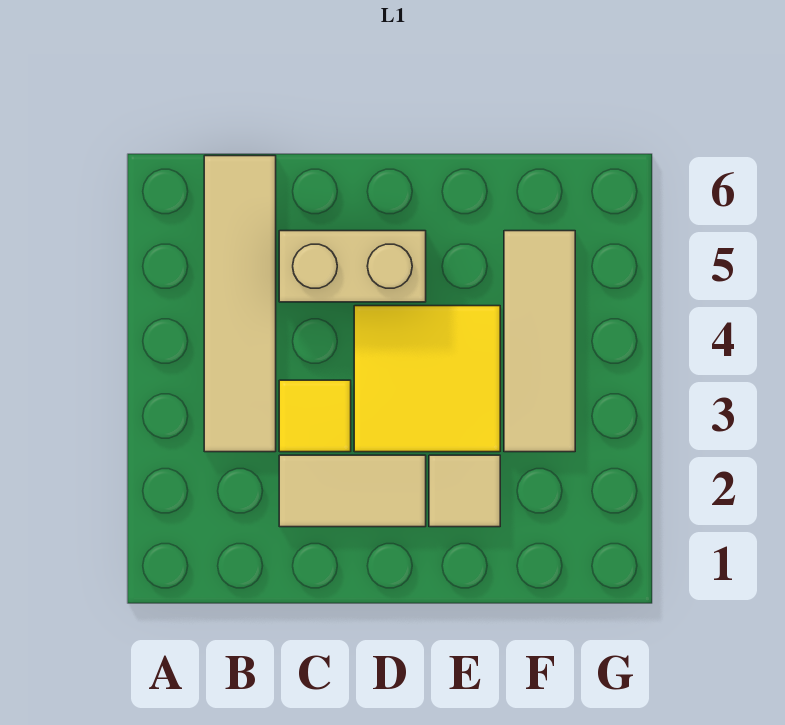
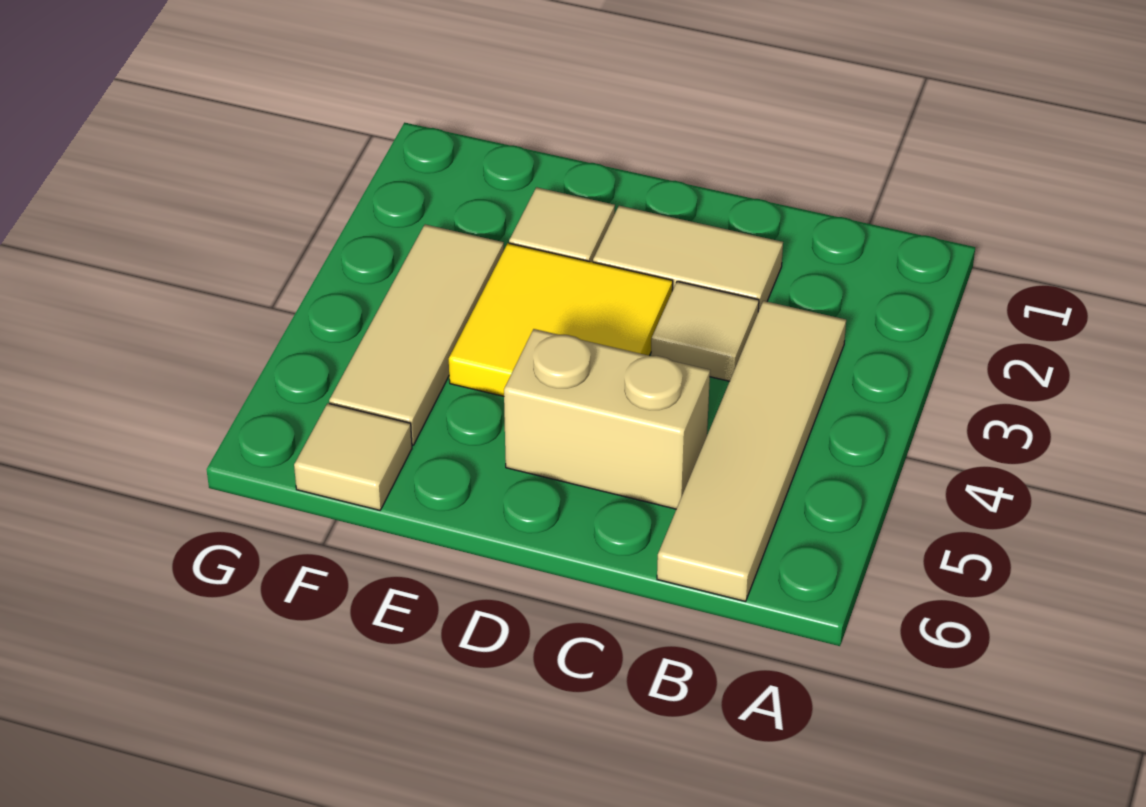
yellow tile C3 level 1 -> tan tile C3 level 1
none -> tan tile F6 level 1

